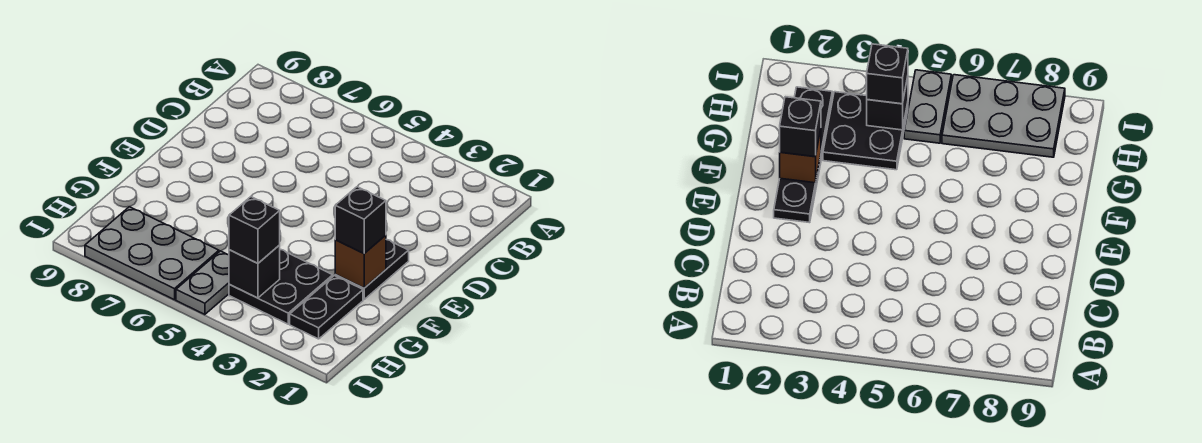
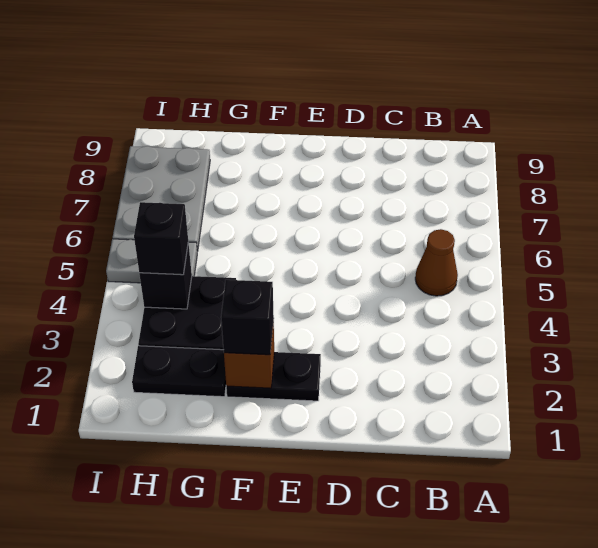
none -> brown cone B5 level 1

